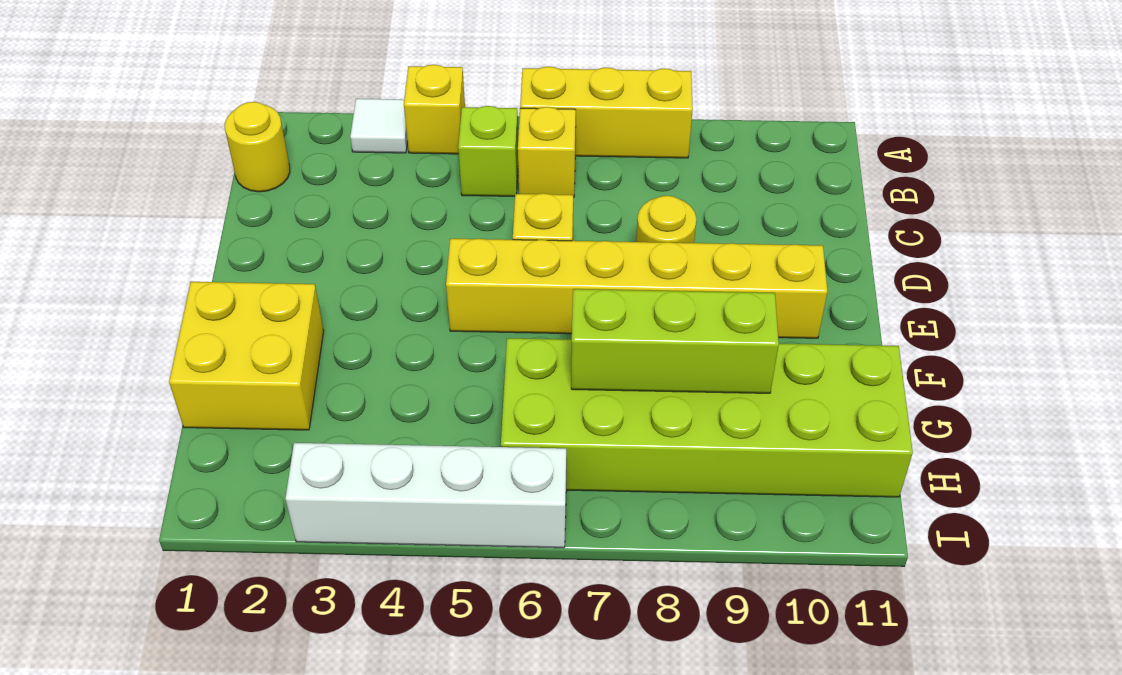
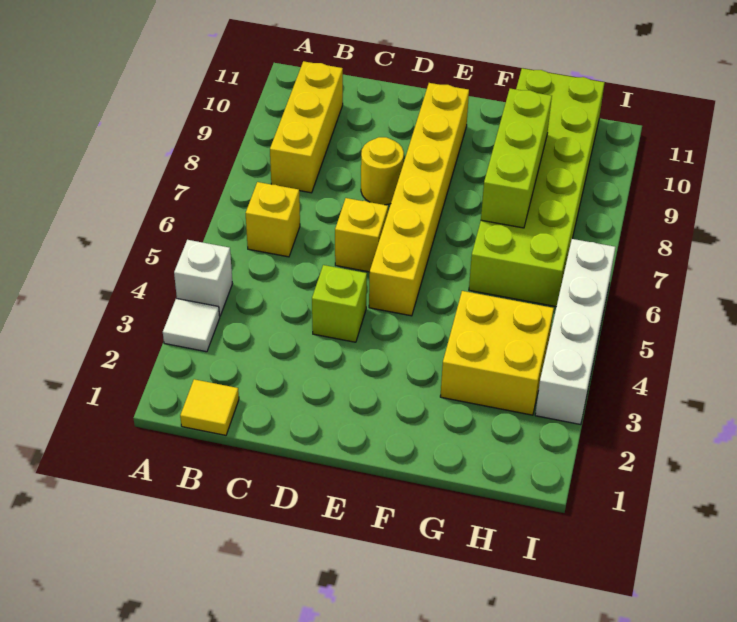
yellow brick A4 level 1 -> white brick A4 level 1
yellow brick A6:A8 level 1 -> yellow brick B8:B10 level 1
yellow round brick B1 level 1 -> yellow tile B1 level 1
lime brick B5 level 1 -> lime brick D4 level 1
yellow brick F1:G2 level 1 -> yellow brick G3:H4 level 1

